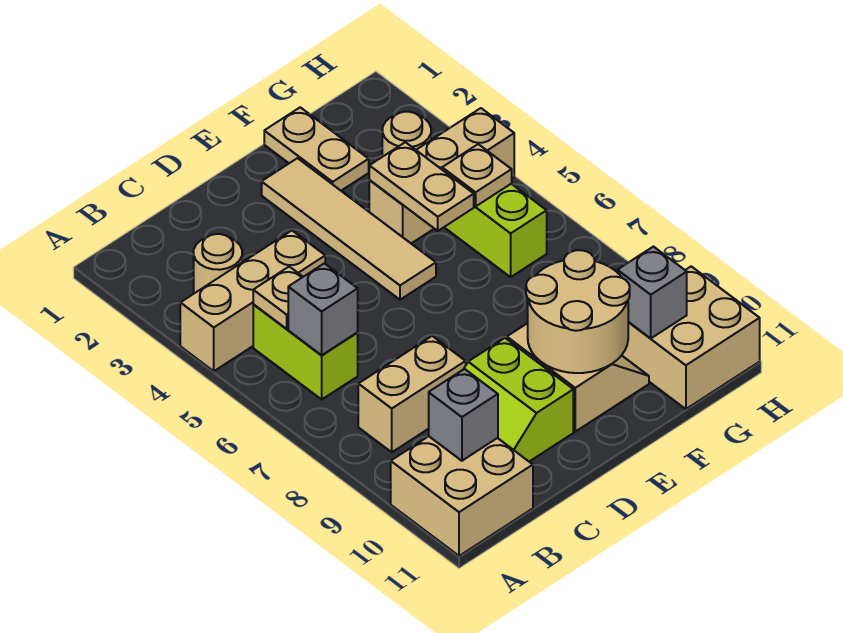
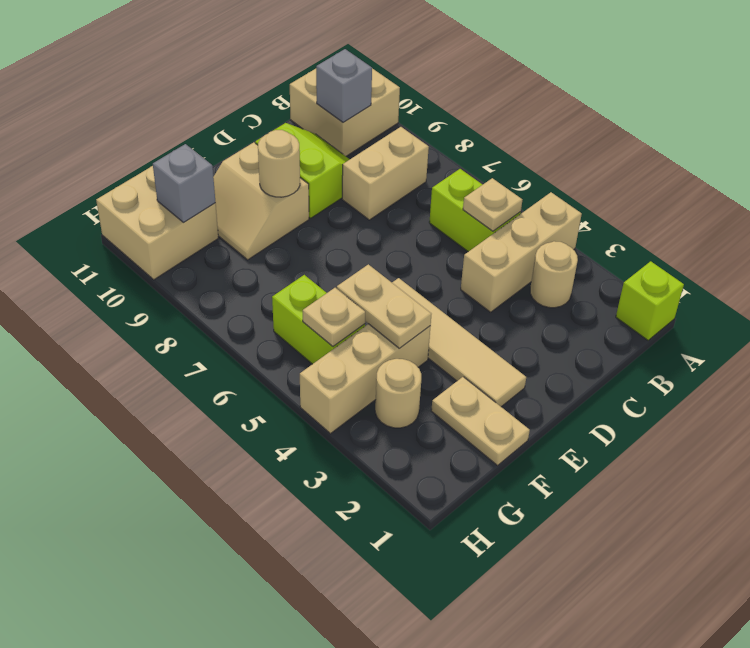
none -> lime brick A1 level 1
grey brick B6 level 2 -> none
tan round brick E9:F10 level 2 -> tan round brick E9 level 2

